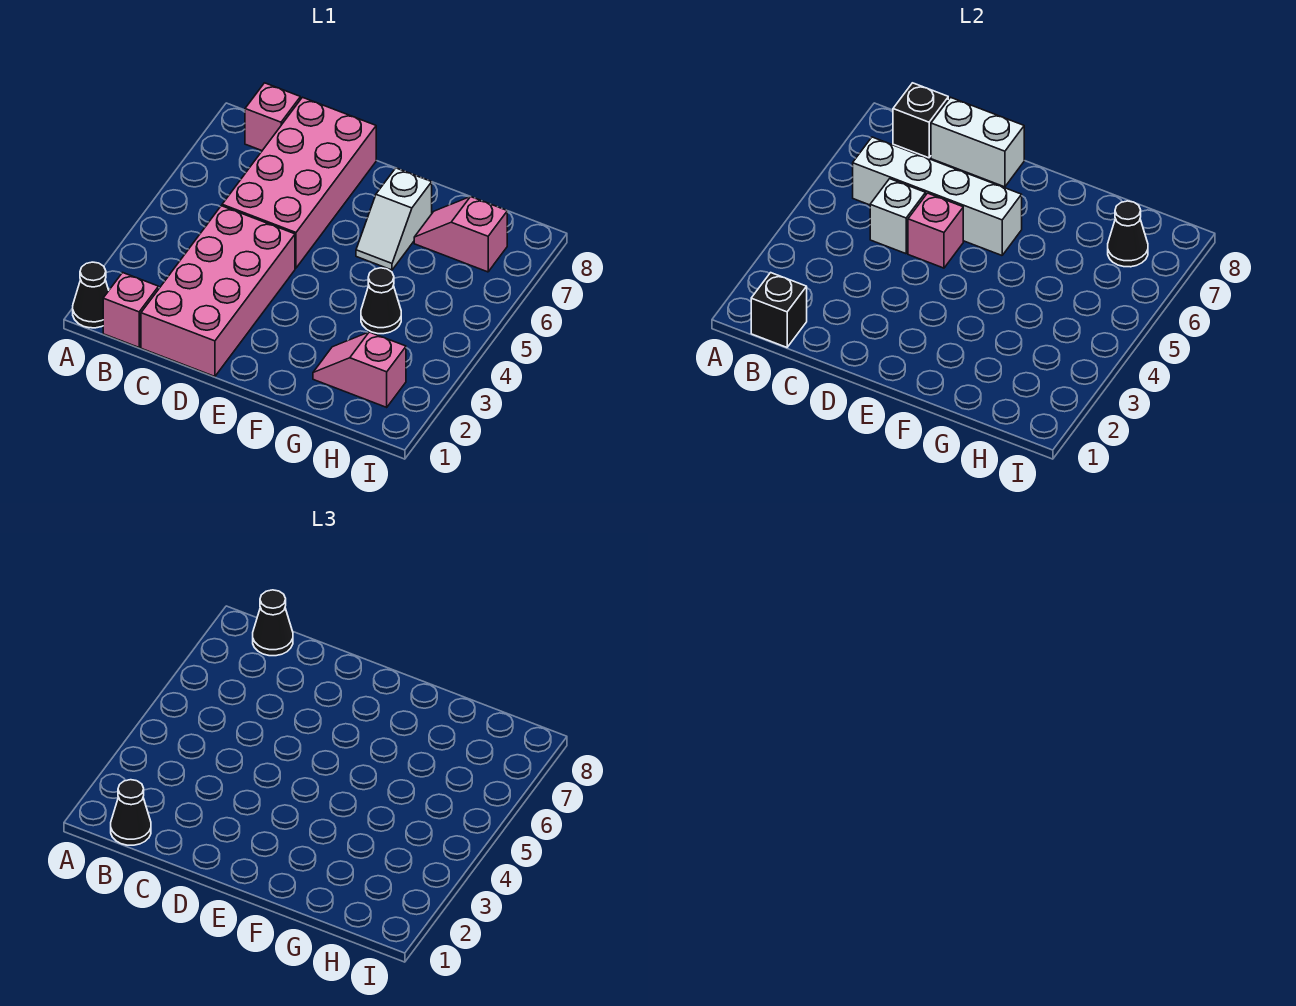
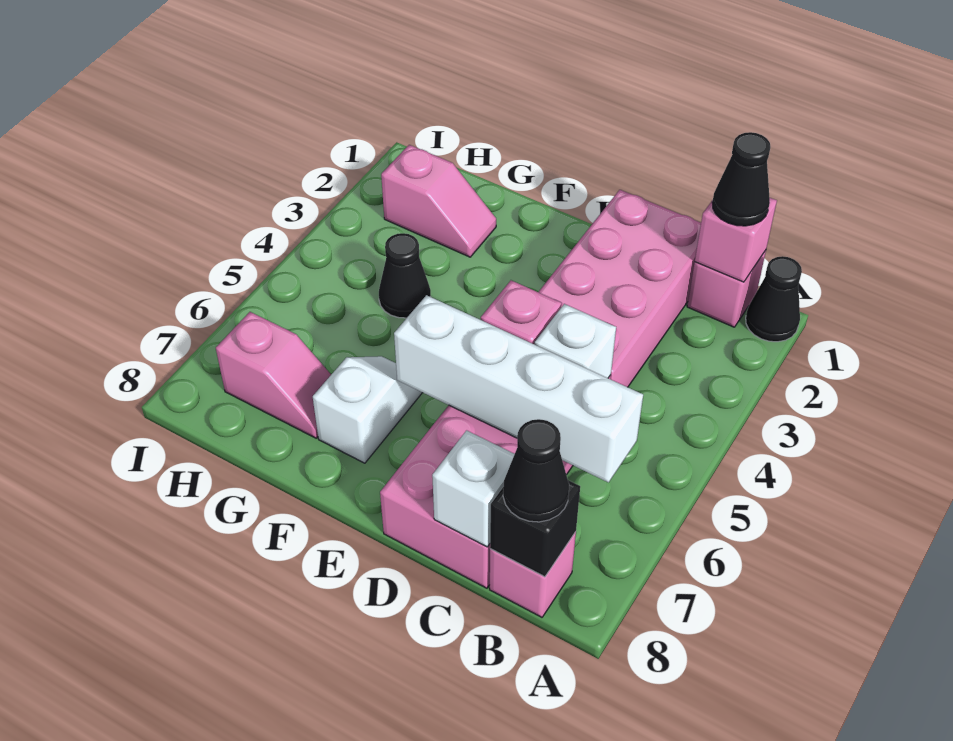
black brick B1 level 2 -> pink brick B1 level 2
white brick C8:D8 level 2 -> white brick C8 level 2
black cone H7 level 2 -> none

